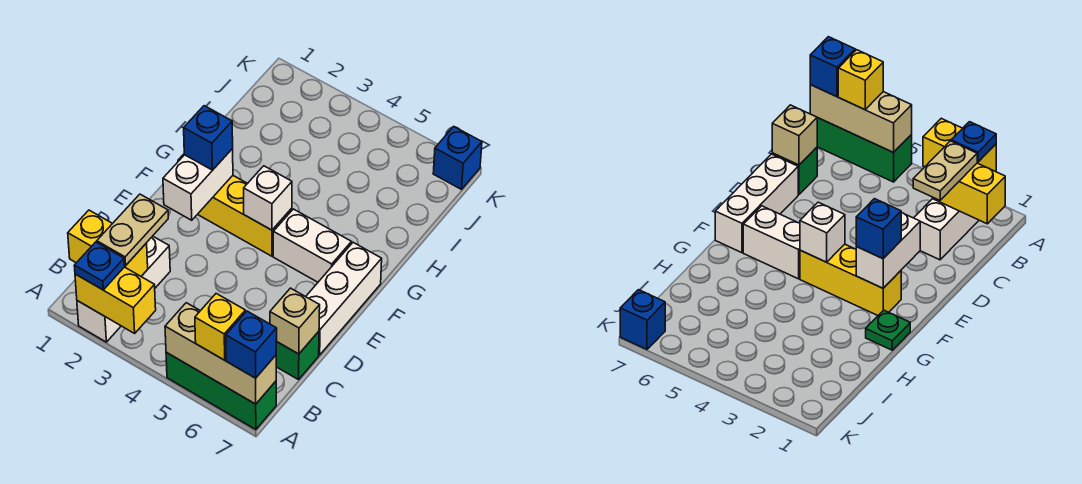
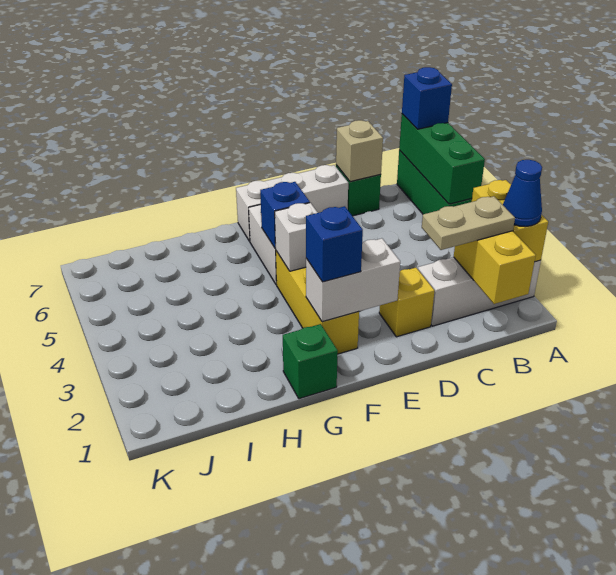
blue plate A2 level 3 -> blue cone A2 level 3
tan brick A5:A7 level 2 -> green brick A5:A7 level 2
yellow brick A6 level 3 -> yellow brick D2 level 1
green plate G1 level 1 -> green brick G1 level 1
blue brick K7 level 1 -> blue brick F5 level 2

